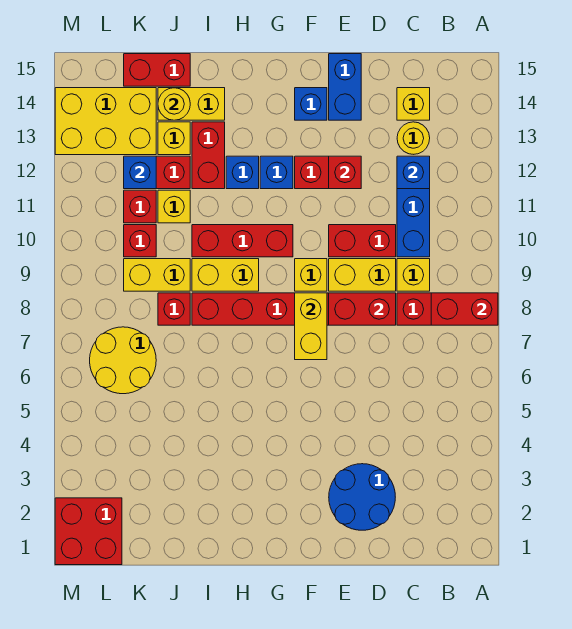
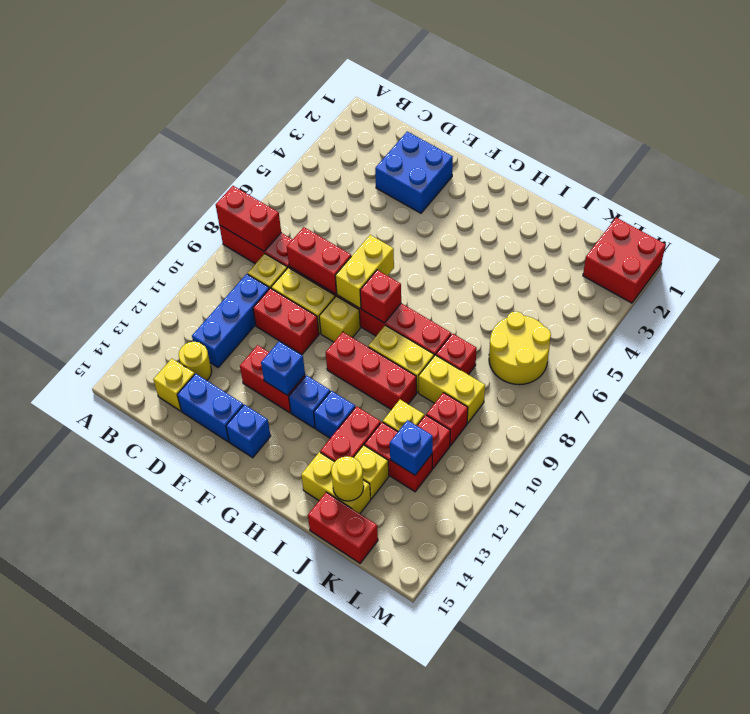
blue brick C12 level 2 -> blue brick F12 level 2
blue round brick D2:E3 level 1 -> blue brick D2:E3 level 1
red brick E12 level 2 -> red brick G8 level 2
blue brick E14:E15 level 1 -> blue brick D14:E14 level 1
yellow brick K13:M14 level 1 -> none

